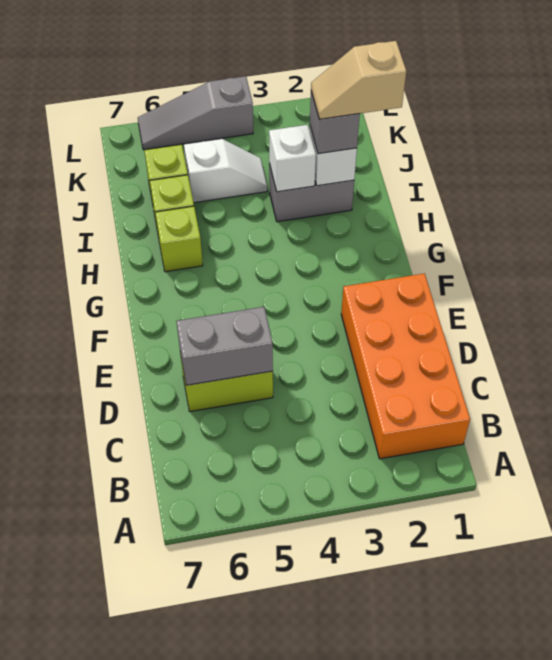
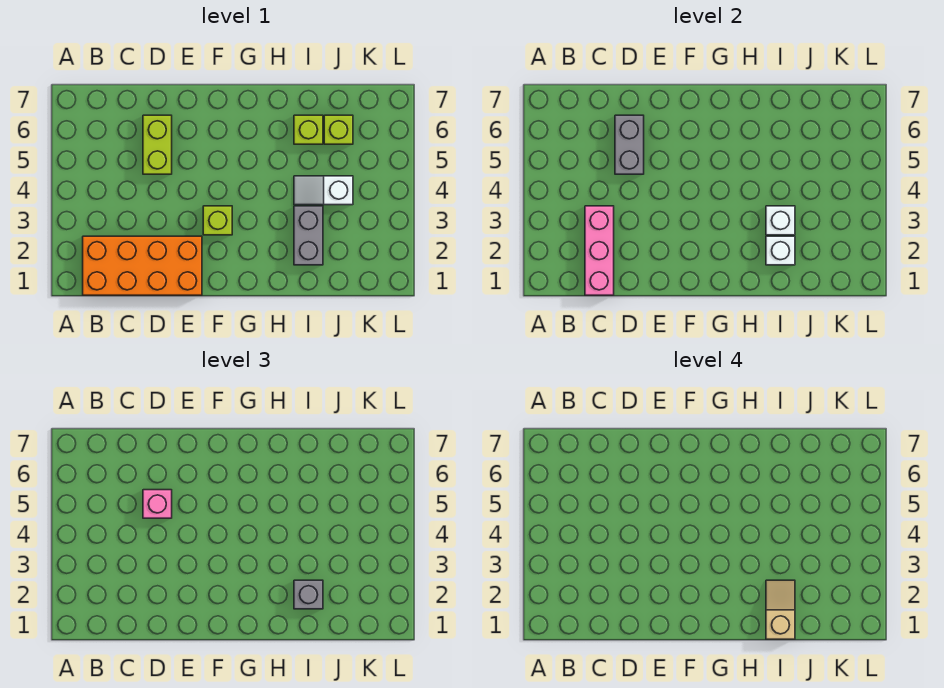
none -> pink brick C1:C3 level 2
none -> pink brick D5 level 3
lime brick H6 level 1 -> lime brick F3 level 1
white slope J4:J5 level 1 top 5 -> white slope I4:J4 level 1 top J
grey slope L4:L6 level 1 top 4 -> none

